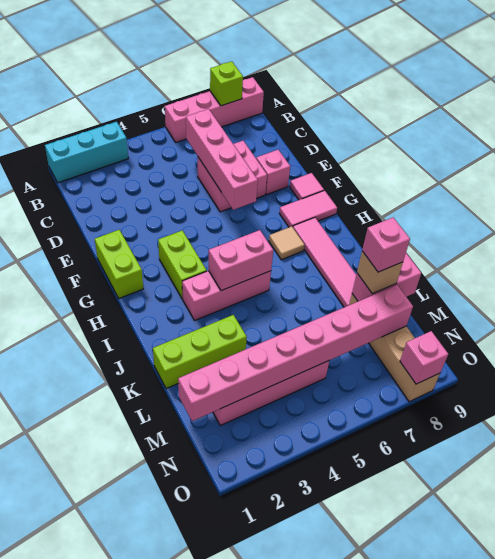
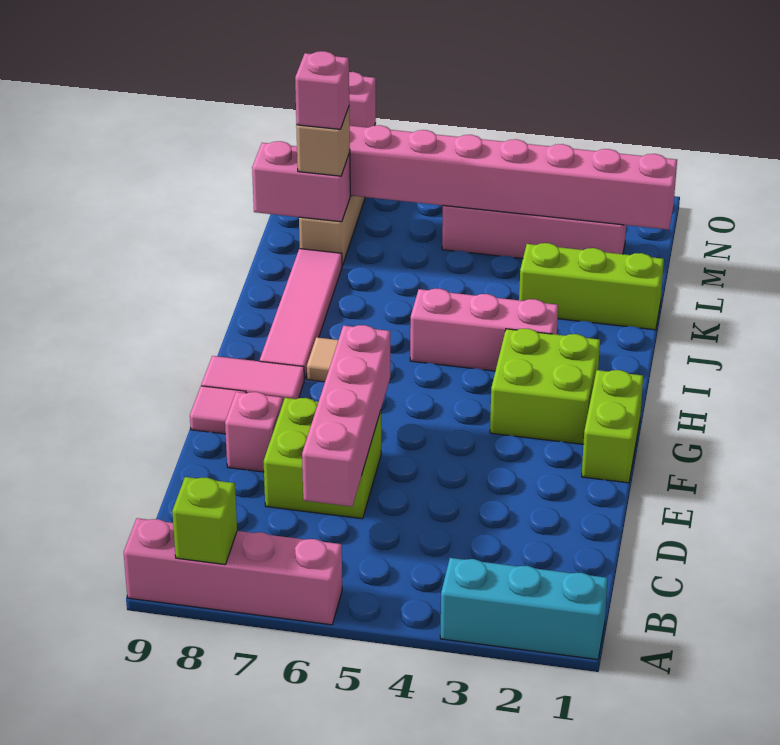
pink brick D6:E7 level 1 -> lime brick D6:E7 level 1
lime brick G3:H3 level 1 -> lime brick G2:H3 level 1
pink brick I4:I5 level 2 -> none

